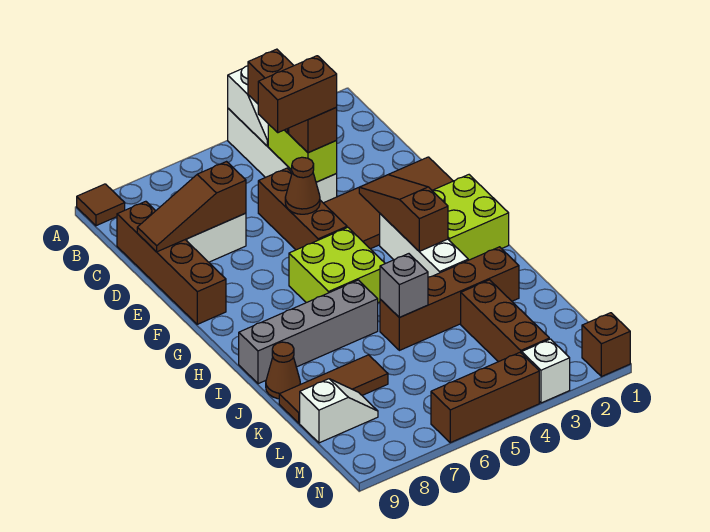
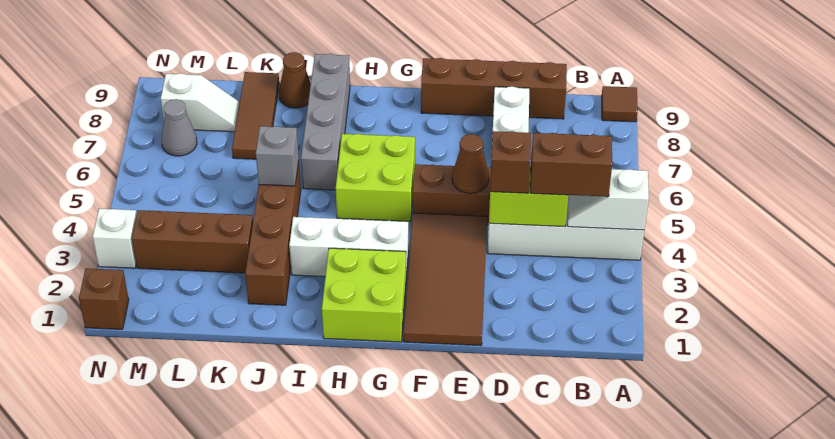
brown brick D4:D5 level 4 -> none
brown slope D7:D9 level 2 top 7 -> none
brown slope F3:H3 level 2 top H -> none
white slope L8:L9 level 1 top 9 -> white slope L8:M8 level 1 top M
none -> grey cone M7 level 1
brown brick N4:N6 level 1 -> none

